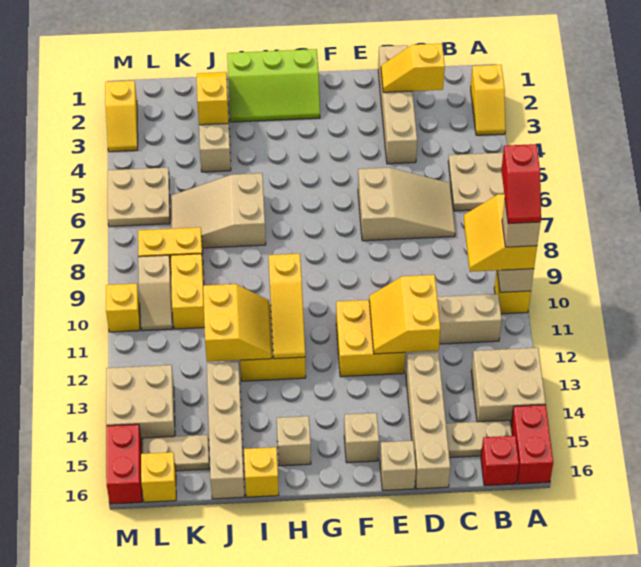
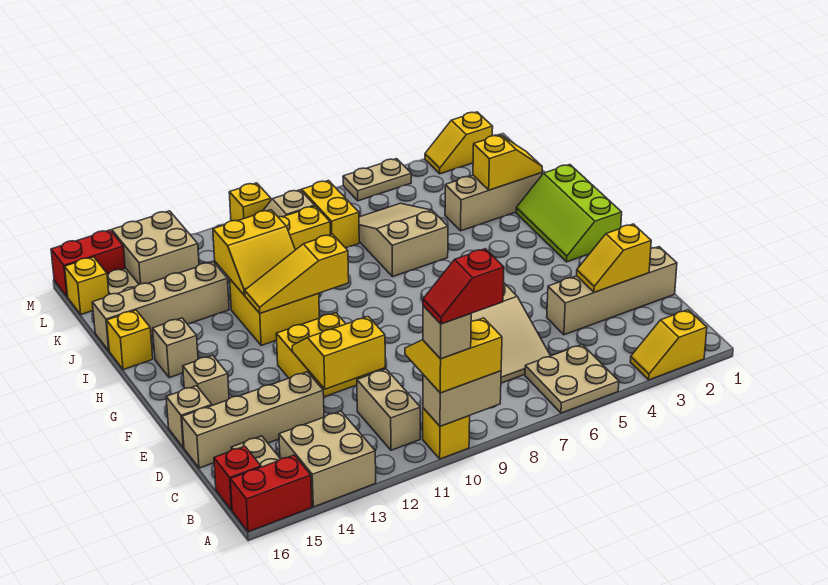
yellow slope C2:D2 level 2 top C -> yellow slope D2:D3 level 2 top 2
tan plate L5:M6 level 1 -> tan plate M5:M6 level 1

